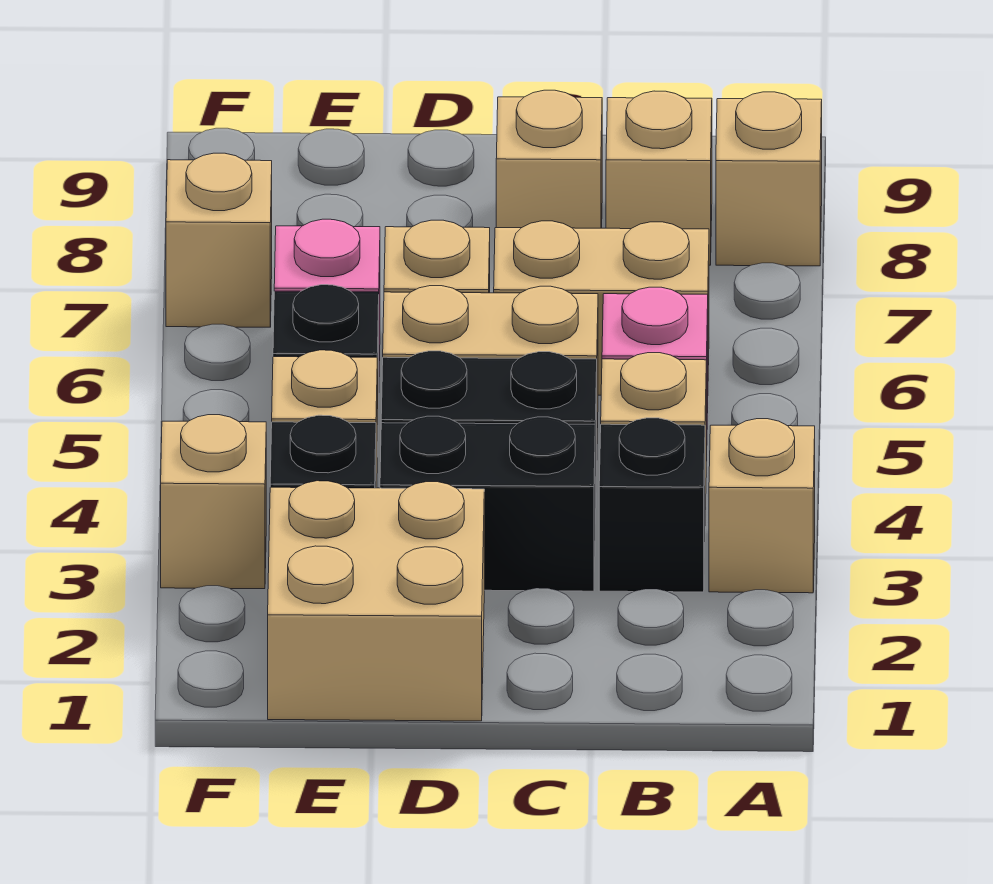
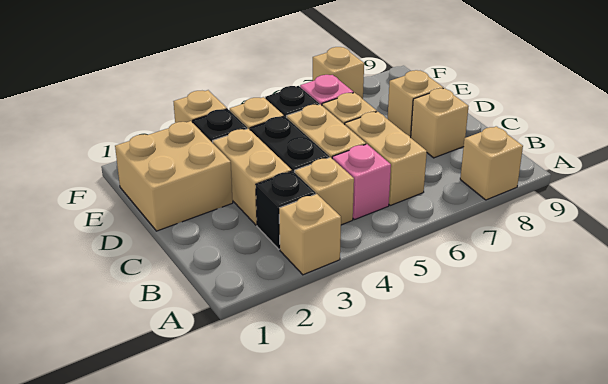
tan brick B8 level 1 -> tan brick D8 level 1
black brick C3:D3 level 1 -> tan brick C3:D3 level 1

